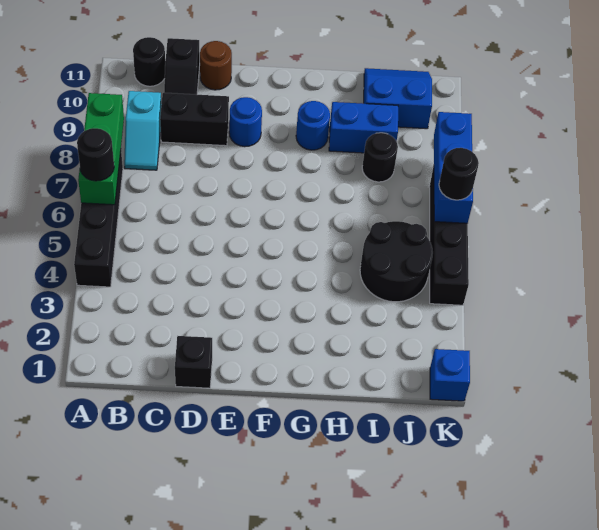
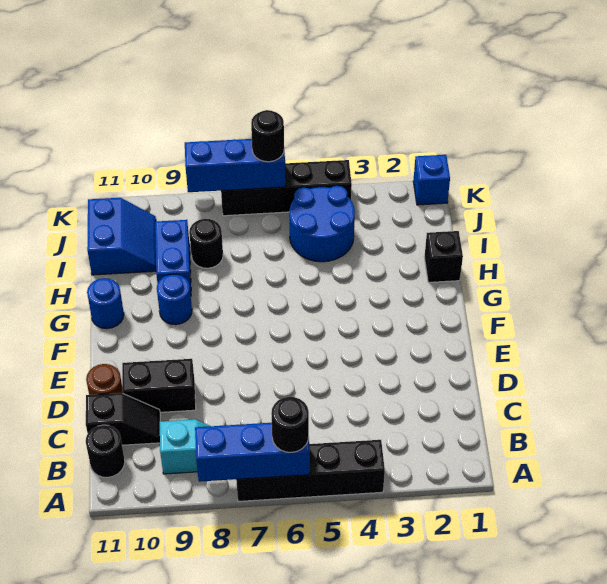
green brick A6:A8 level 2 -> blue brick A6:A8 level 2
black brick C9:D9 level 1 -> black brick D9:D10 level 1
black brick D1 level 1 -> black brick H1 level 1
blue round brick E9 level 1 -> blue round brick G11 level 1
black round brick I4:J5 level 1 -> blue round brick I4:J5 level 1
blue slope I10:J11 level 1 top 10 -> blue slope I10:J11 level 1 top 11

